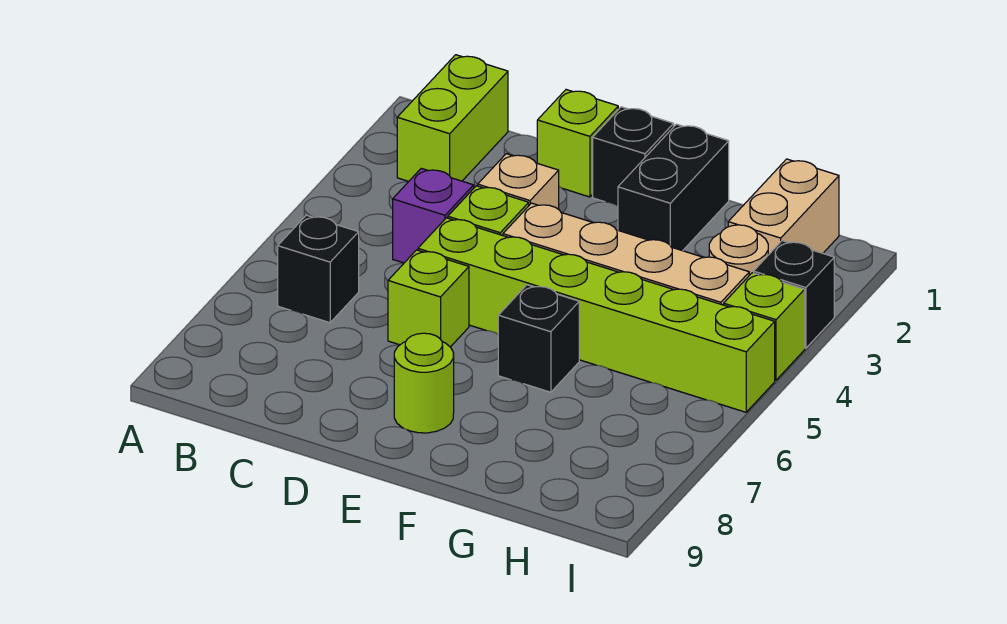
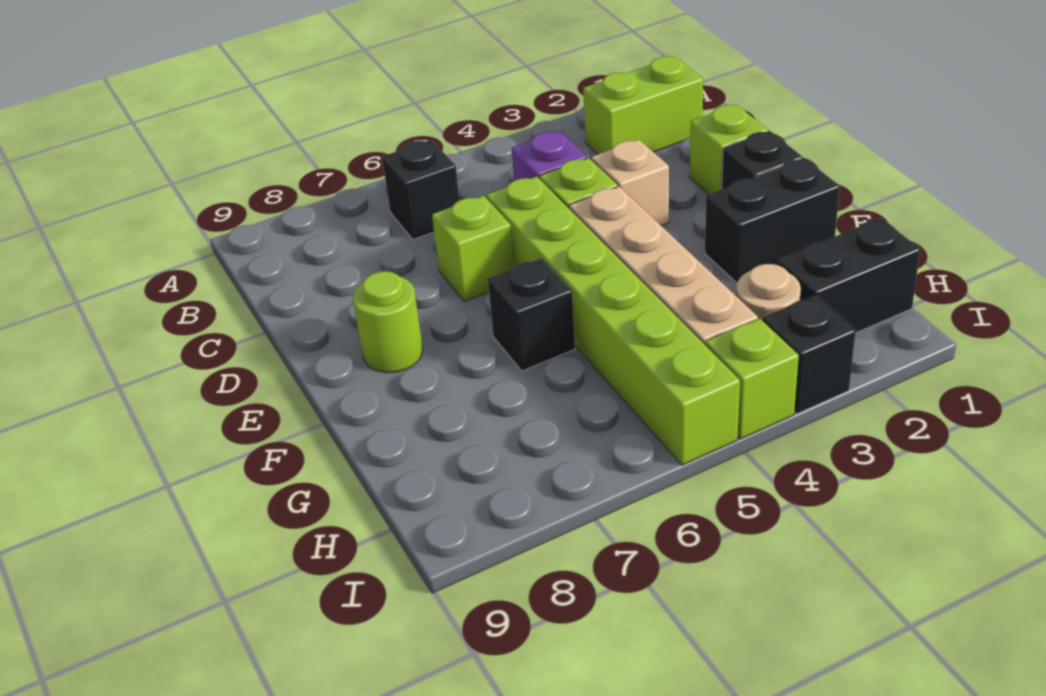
tan brick H1:H2 level 1 -> black brick H1:H2 level 1

